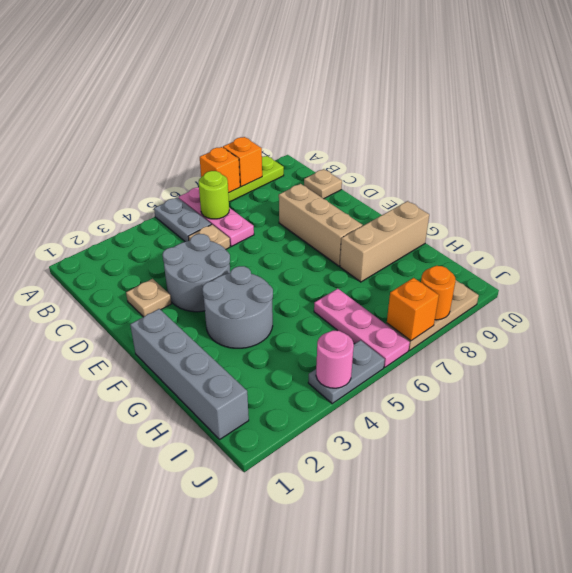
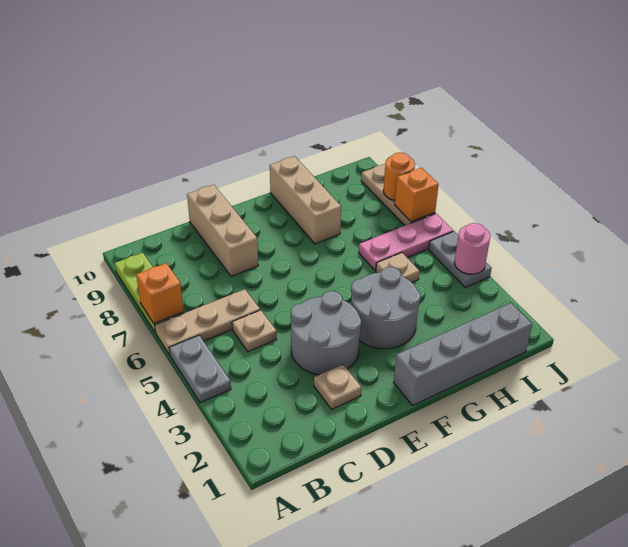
grey plate A5:B5 level 1 -> grey plate A4:A5 level 1
pink plate A6:C6 level 1 -> tan plate A6:C6 level 1
orange brick A8 level 2 -> none
lime round brick B6 level 2 -> none
tan plate C10 level 1 -> tan plate H5 level 1
tan brick D8:F8 level 1 -> tan brick D8:D10 level 1

